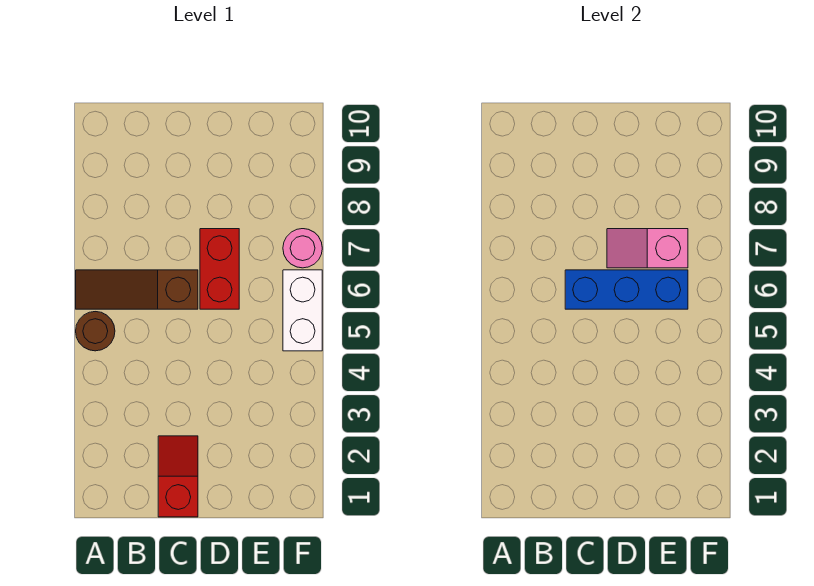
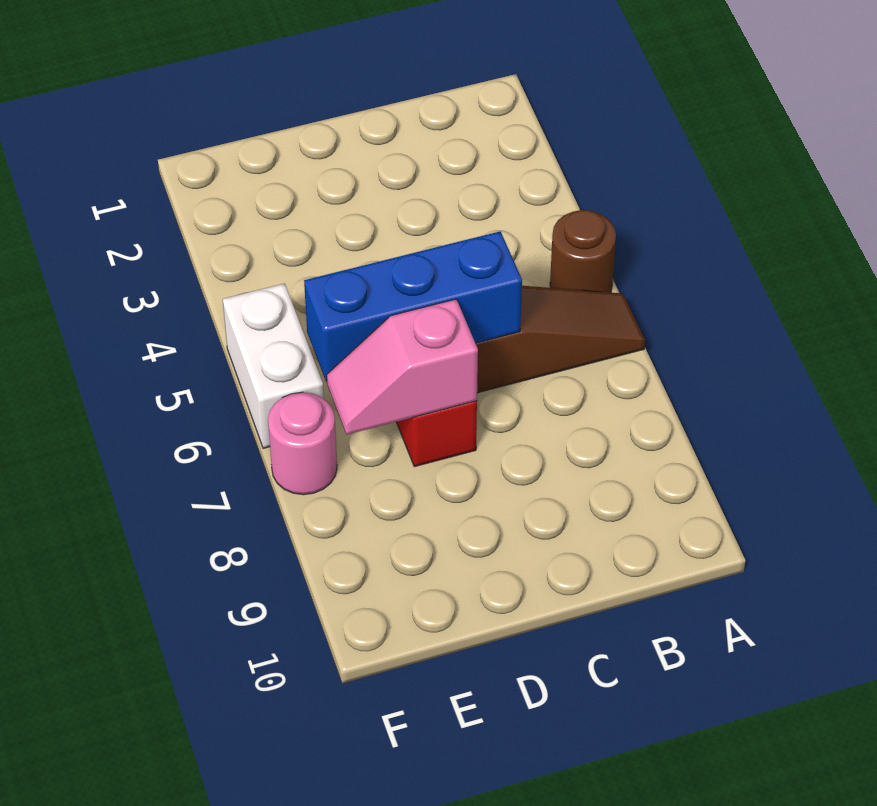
red slope C1:C2 level 1 top 1 -> none
pink slope D7:E7 level 2 top E -> pink slope D7:E7 level 2 top D

